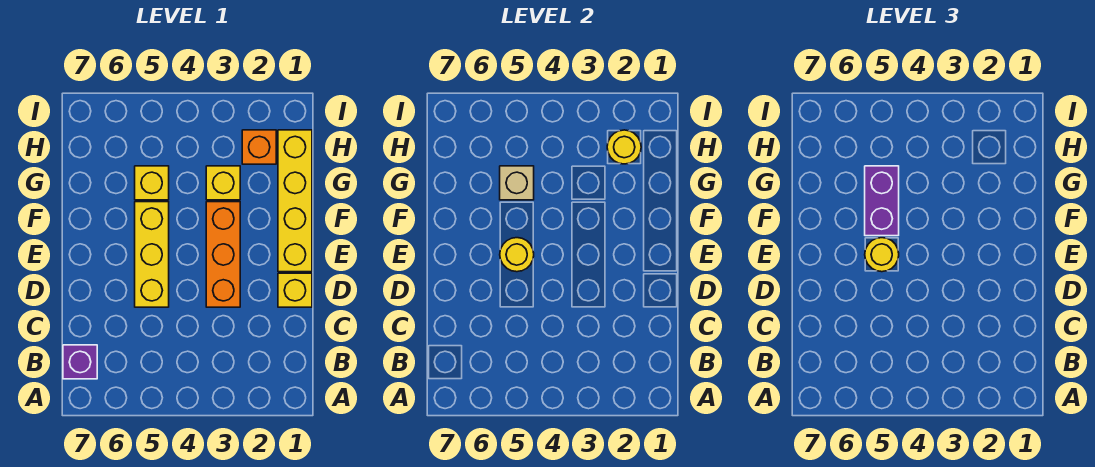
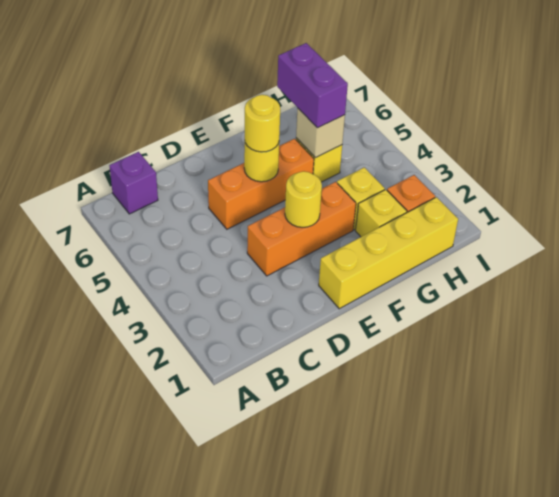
yellow brick D1 level 1 -> yellow brick G2 level 1
yellow brick D5:F5 level 1 -> orange brick D5:F5 level 1
purple brick F5:G5 level 3 -> purple brick G5:G6 level 3
yellow round brick H2 level 2 -> yellow round brick E3 level 2

